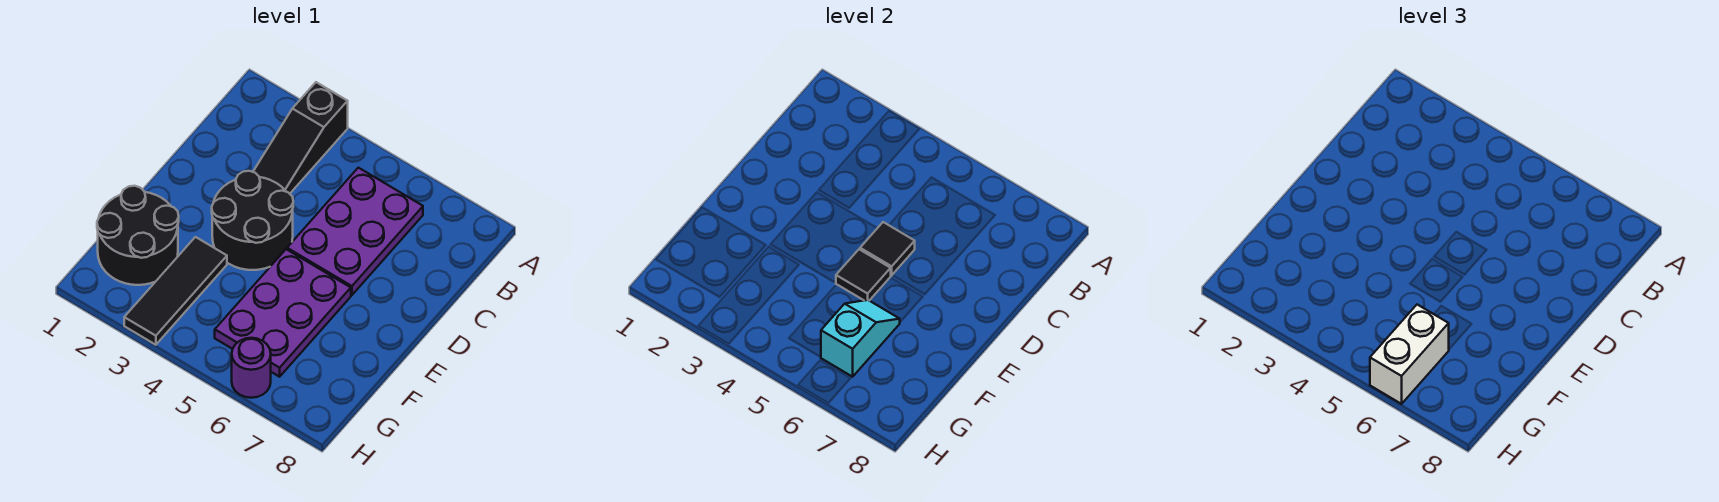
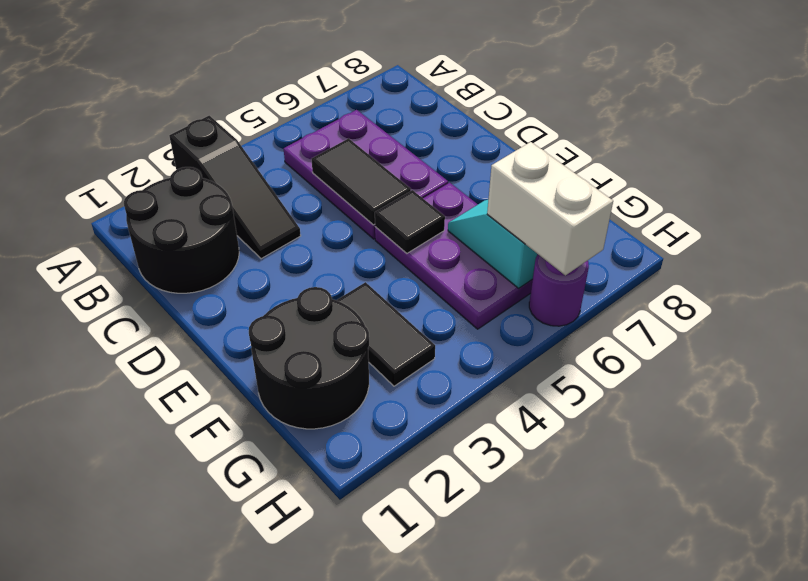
black round brick D3:E4 level 1 -> black round brick B1:C2 level 1
black tile D5 level 2 -> black tile C5:D5 level 2
black tile F3:H3 level 1 -> black tile F3:G3 level 1

